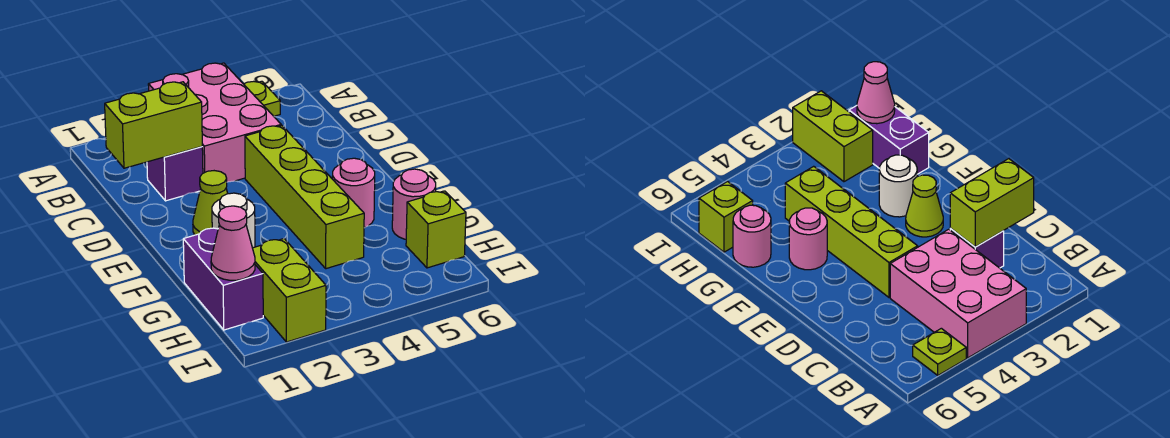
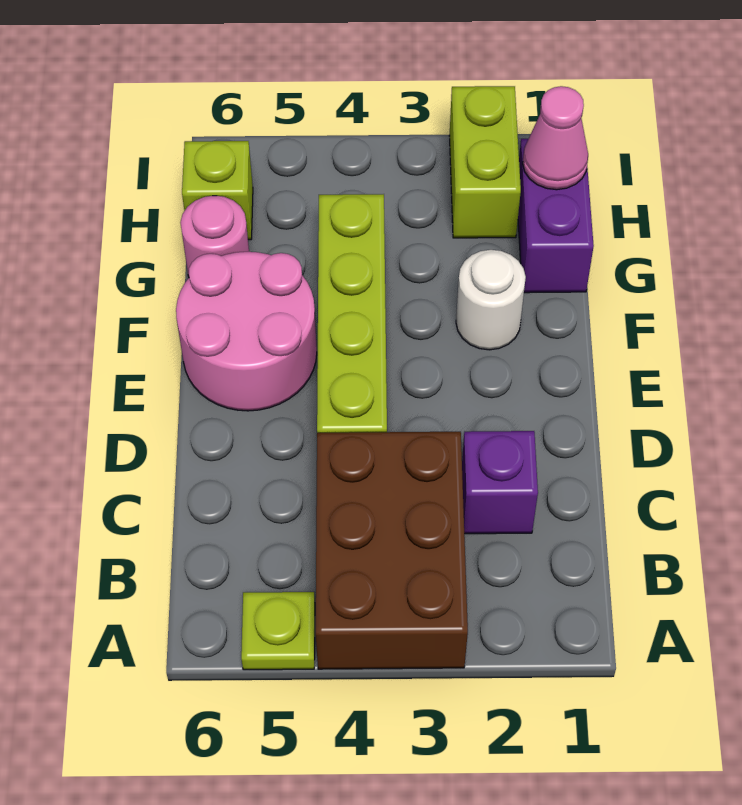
pink brick A3:C4 level 1 -> brown brick A3:C4 level 1
lime brick C1:C2 level 2 -> none
lime cone E2 level 1 -> none
pink round brick F5 level 1 -> pink round brick E5:F6 level 1

